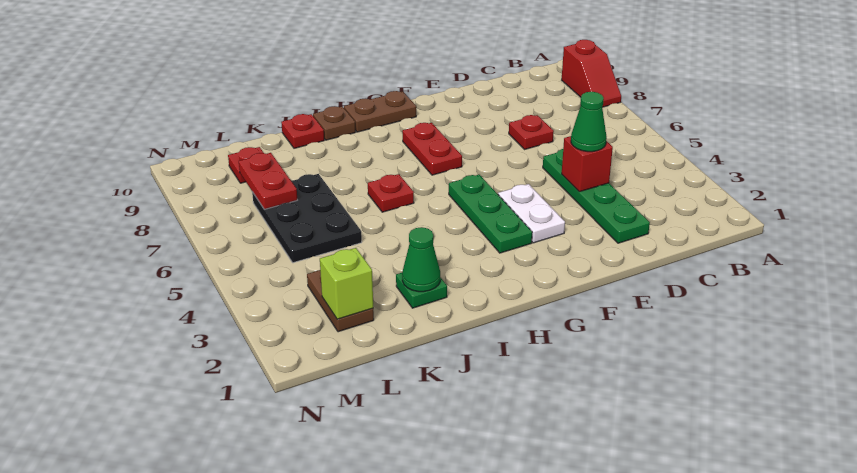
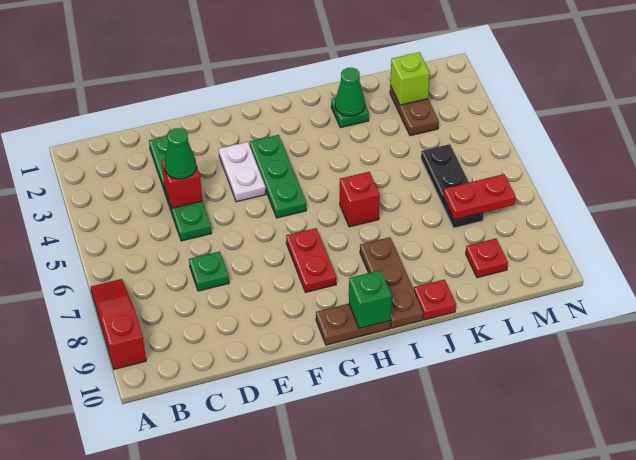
red slope A8:A9 level 1 top 9 -> red slope A7:A9 level 1 top 9
red plate D7 level 1 -> green plate D7 level 1
none -> green brick H10 level 2
red plate I6 level 1 -> red brick I6 level 1
brown plate I10 level 1 -> brown plate I8:I10 level 1
black plate K5:L7 level 1 -> black plate L5:L7 level 1
red plate L7:L8 level 2 -> red plate L7:M7 level 2

